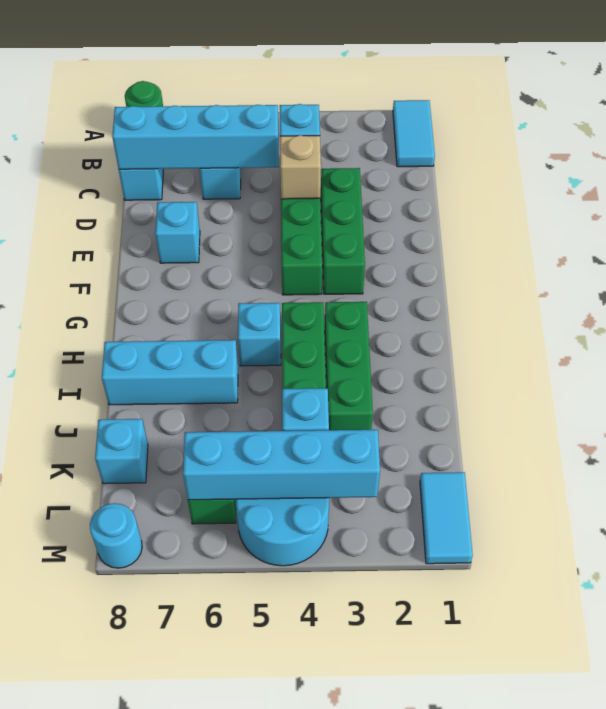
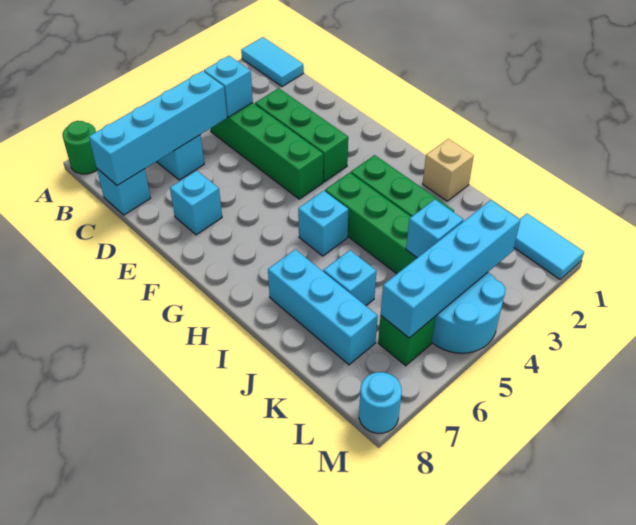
tan brick D4 level 2 -> tan brick I1 level 1
cyan brick I6:I8 level 1 -> cyan brick I7:K7 level 1
cyan brick K8 level 1 -> cyan brick J6 level 1

